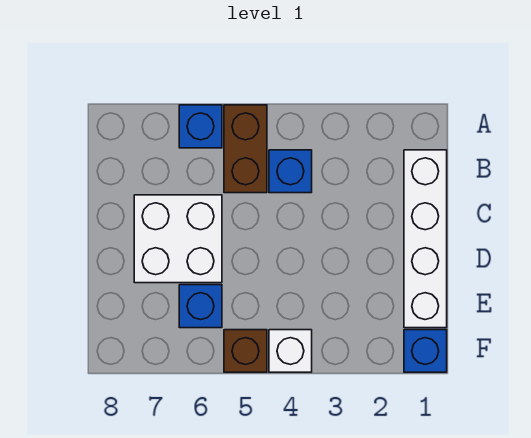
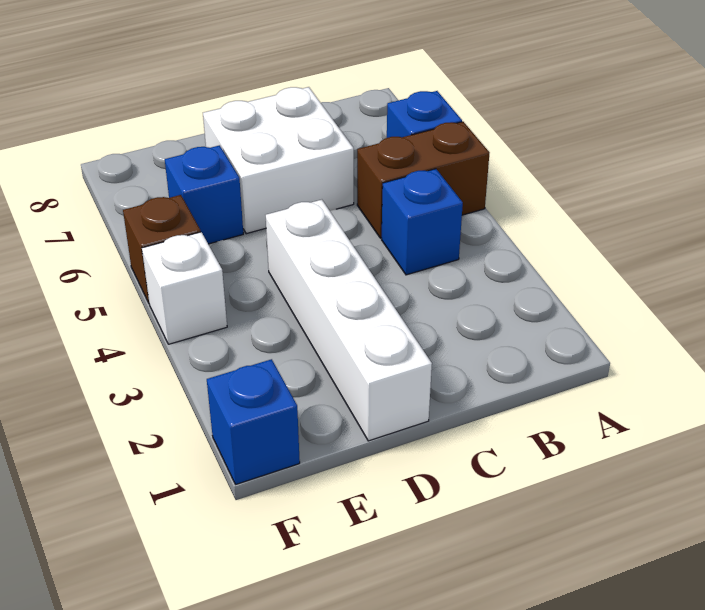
white brick B1:E1 level 1 -> white brick D1:D4 level 1

